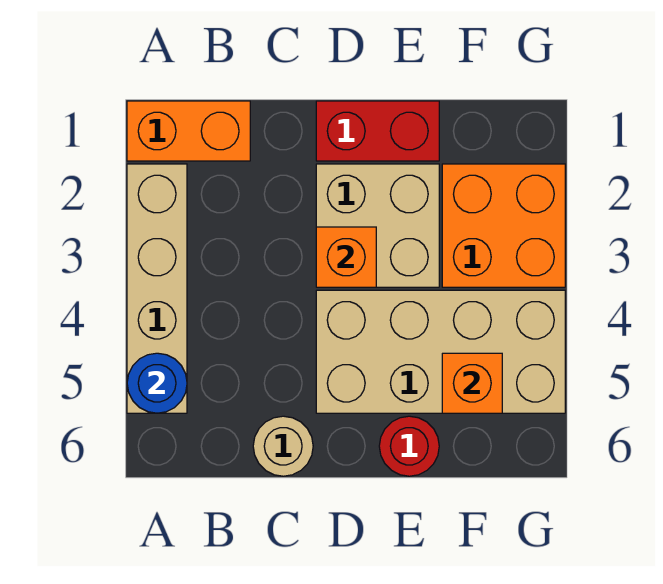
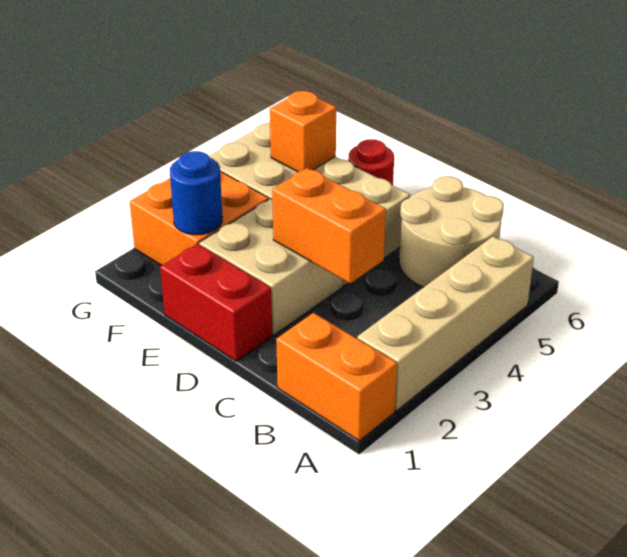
blue round brick A5 level 2 -> blue round brick F2 level 2
tan round brick C6 level 1 -> tan round brick B5:C6 level 1
orange brick D3 level 2 -> orange brick C3:D3 level 2

